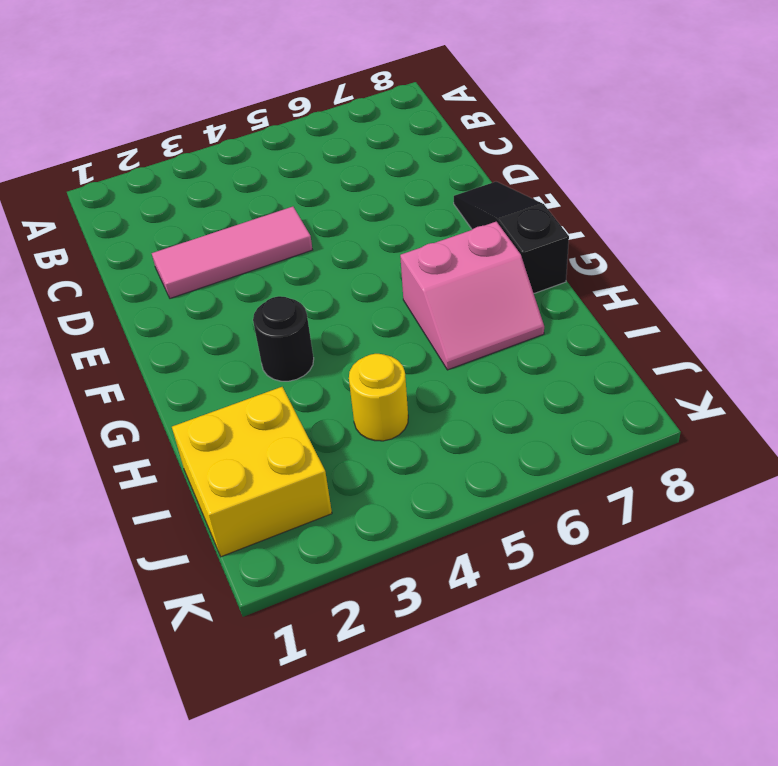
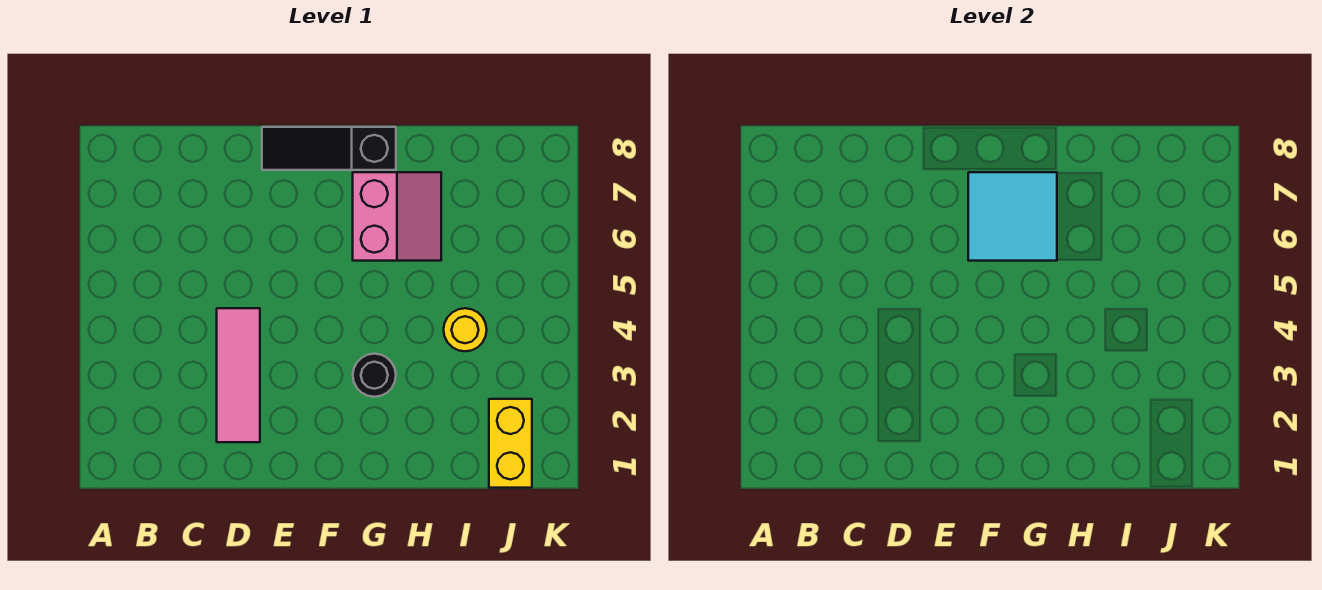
none -> cyan tile F6:G7 level 2
yellow brick I1:J2 level 1 -> yellow brick J1:J2 level 1

